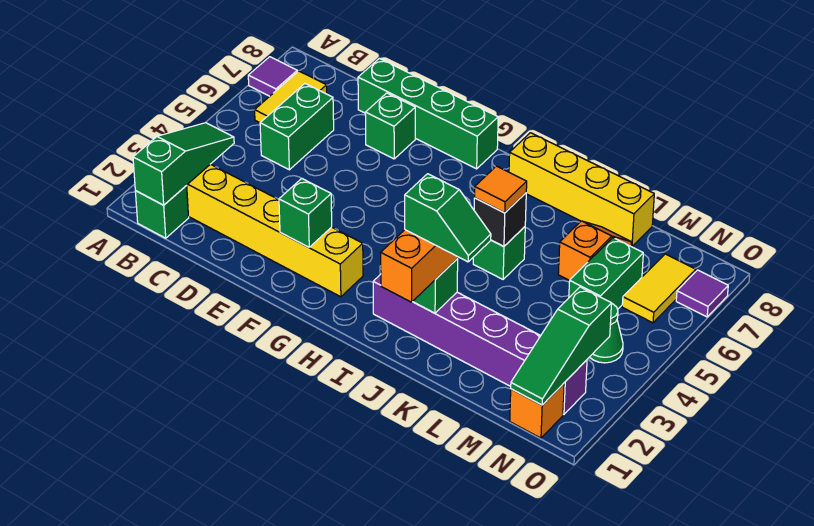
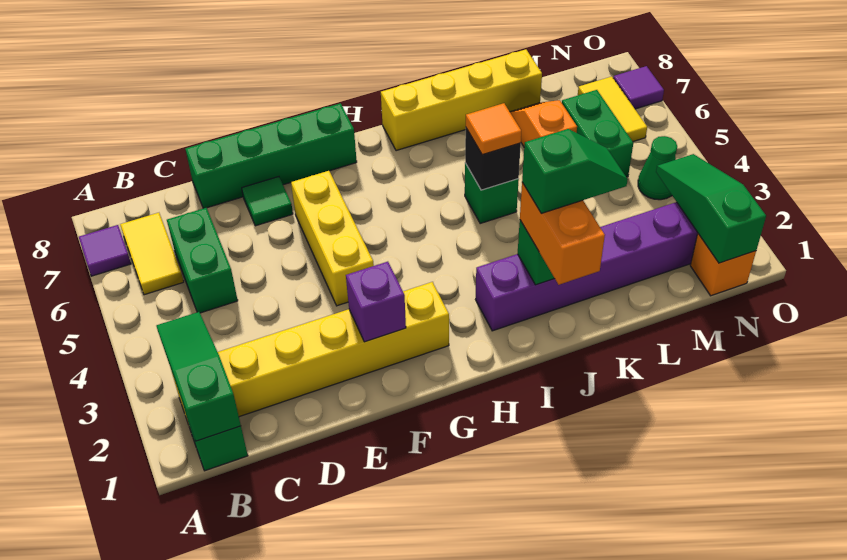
green brick E7 level 1 -> green tile E7 level 1
green brick F2 level 2 -> purple brick F2 level 2
none -> yellow brick F4:F6 level 1
green slope N1:N3 level 2 top 3 -> green slope N1:N3 level 2 top 1

